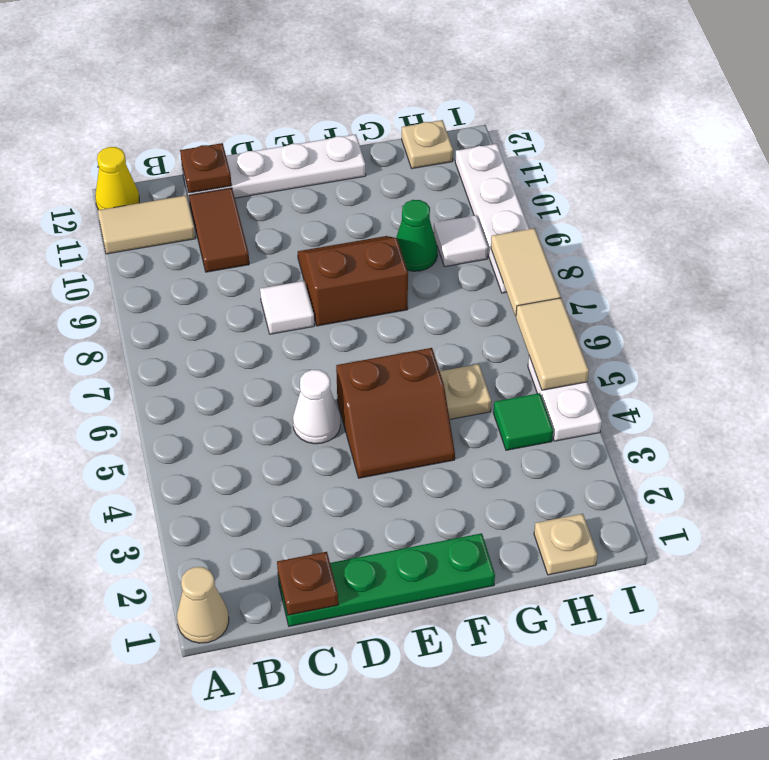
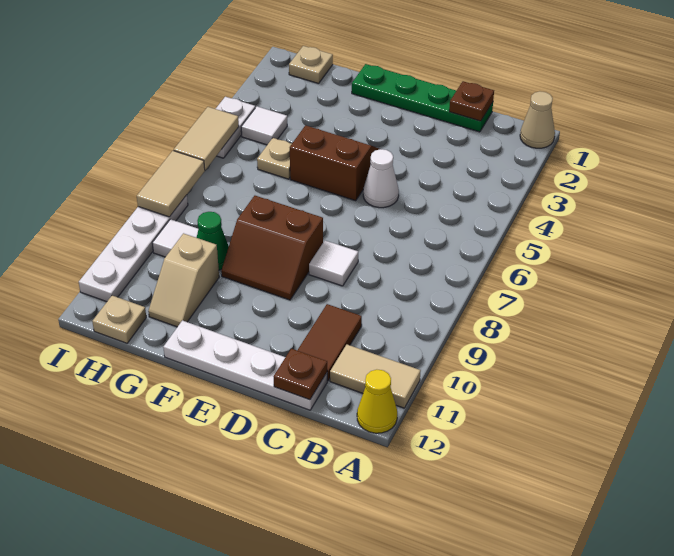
none -> tan slope G10:G11 level 1 top 10
green tile H4 level 1 -> white tile H4 level 1

